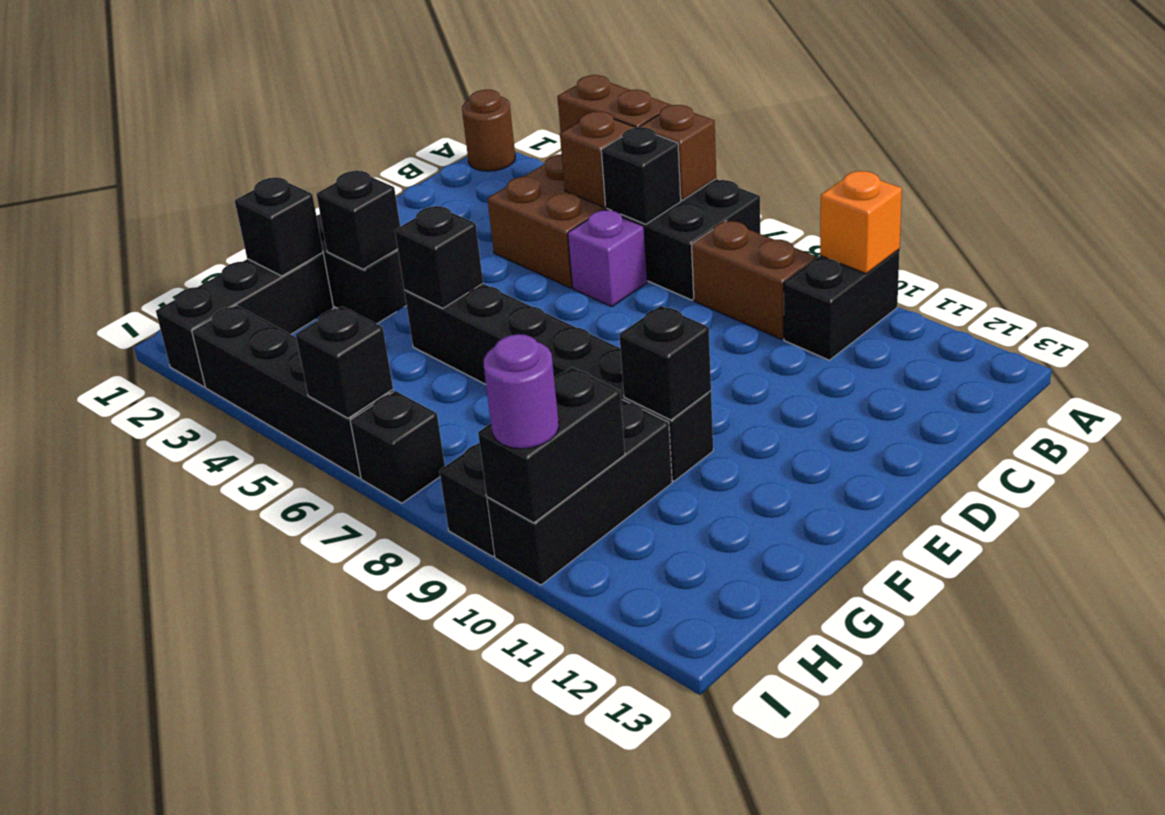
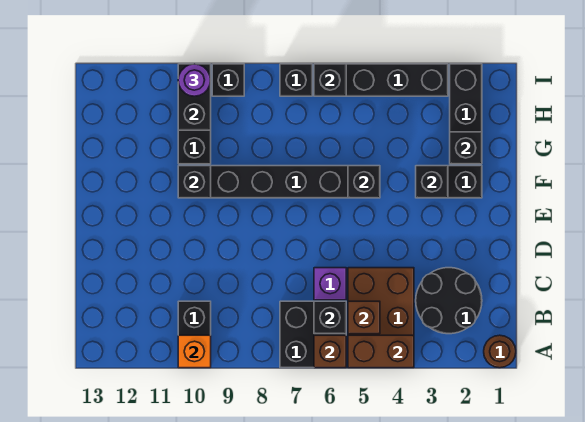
none -> black round brick B2:C3 level 1
brown brick B8:B9 level 1 -> none

